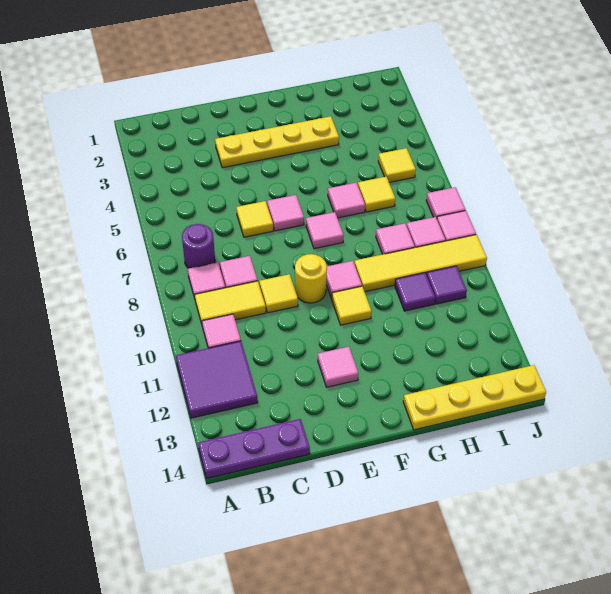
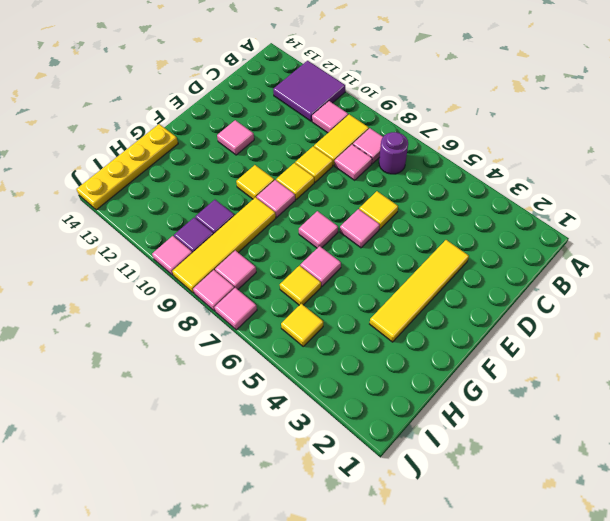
purple plate A14:C14 level 1 -> none
yellow plate D3:G3 level 1 -> yellow tile D3:G3 level 1
yellow round brick E9 level 1 -> yellow tile E9 level 1
pink tile H8 level 1 -> pink tile J10 level 1

